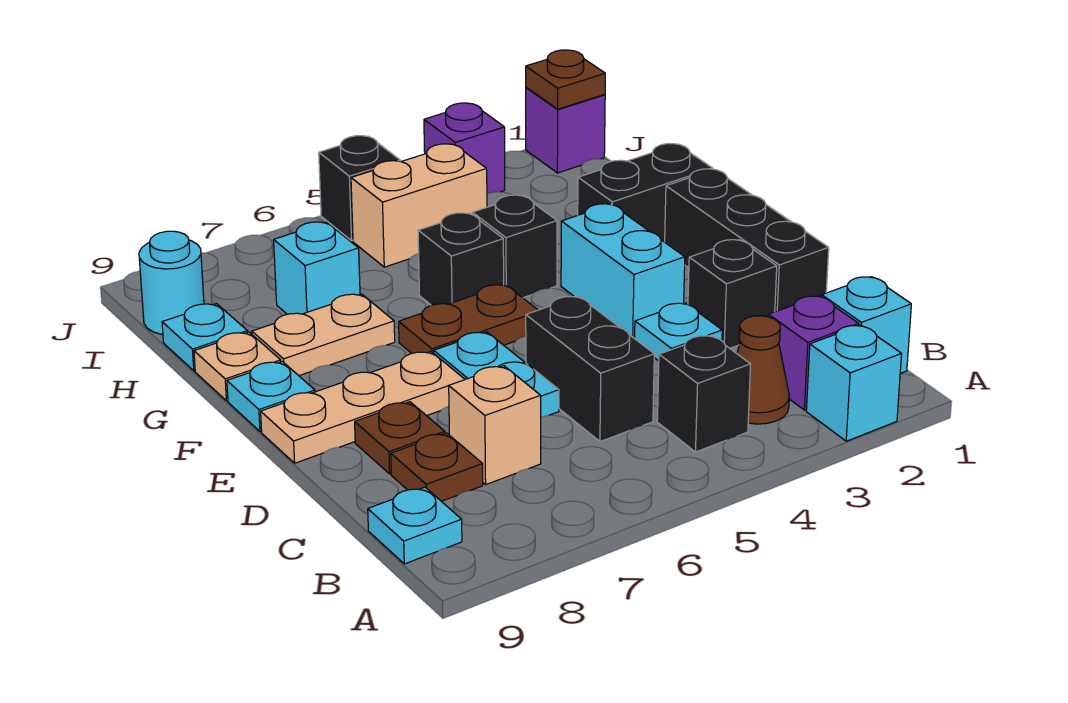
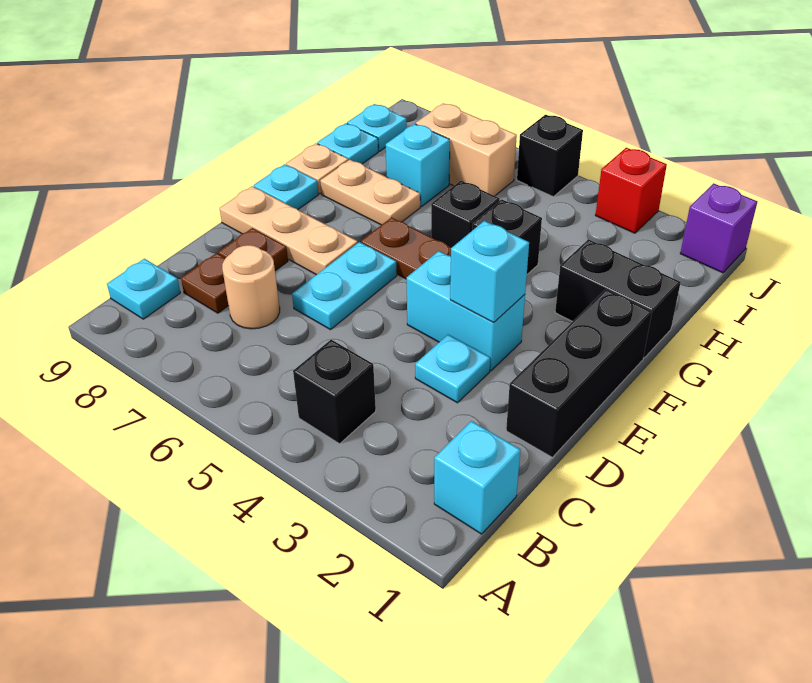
cyan brick A2 level 1 -> cyan brick E3 level 2
purple brick B2 level 1 -> none
brown cone B3 level 1 -> none
black brick C5:D5 level 1 -> none
tan brick C7 level 1 -> tan round brick C7 level 1
black brick D2 level 1 -> none
cyan brick E3:F3 level 1 -> cyan brick E3:E4 level 1
tan brick I4:I5 level 1 -> tan brick I6:I7 level 1
cyan round brick I9 level 1 -> cyan plate I9 level 1
brown plate J1 level 2 -> none
purple brick J3 level 1 -> red brick J3 level 1

